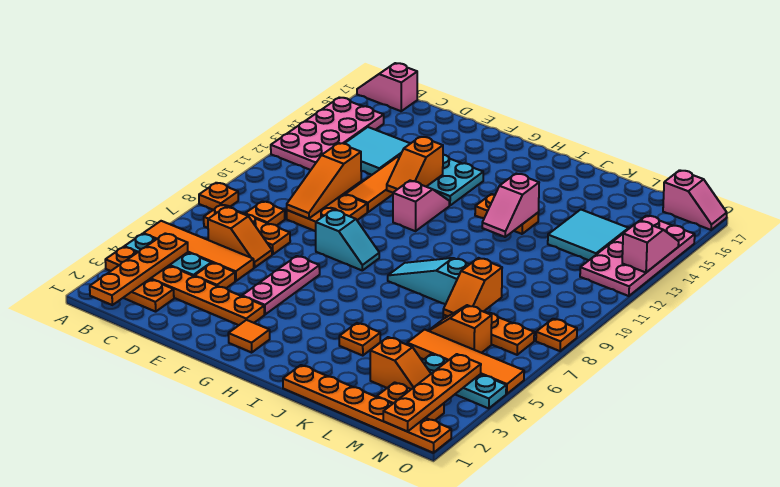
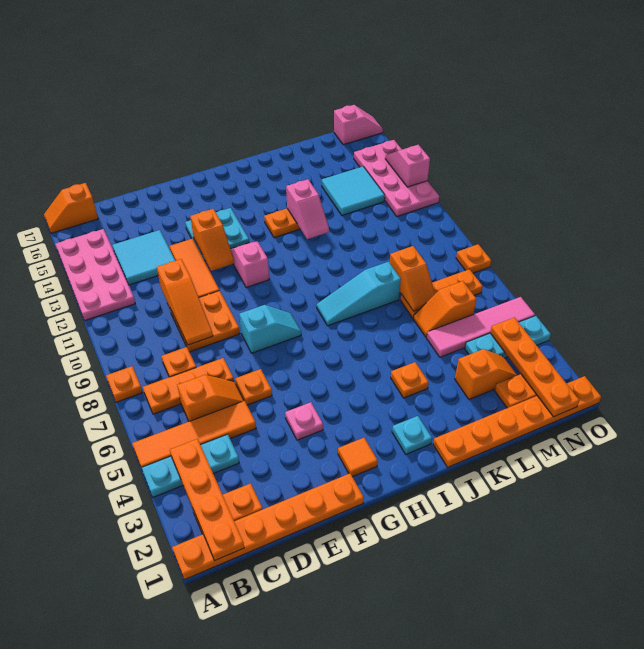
orange plate A3:F3 level 1 -> orange plate A1:F1 level 1
pink slope A17:B17 level 1 top B -> orange slope A17:B17 level 1 top B
orange plate D4 level 1 -> orange plate E6 level 1
pink plate F4:F6 level 1 -> pink plate F4 level 1
none -> cyan plate I2 level 1
orange tile L5:O5 level 1 -> pink tile L5:O5 level 1

